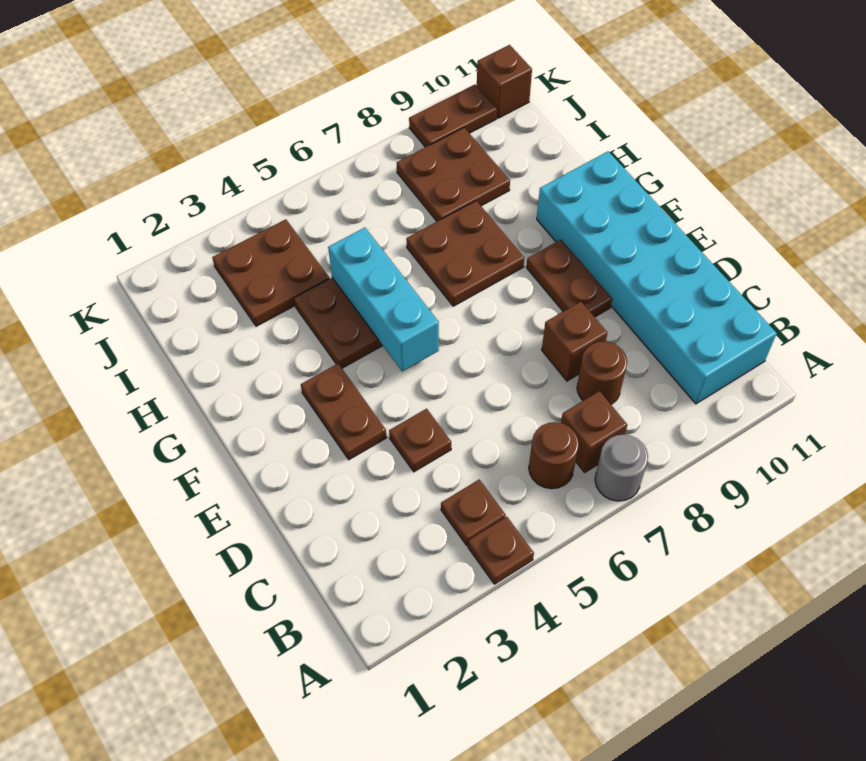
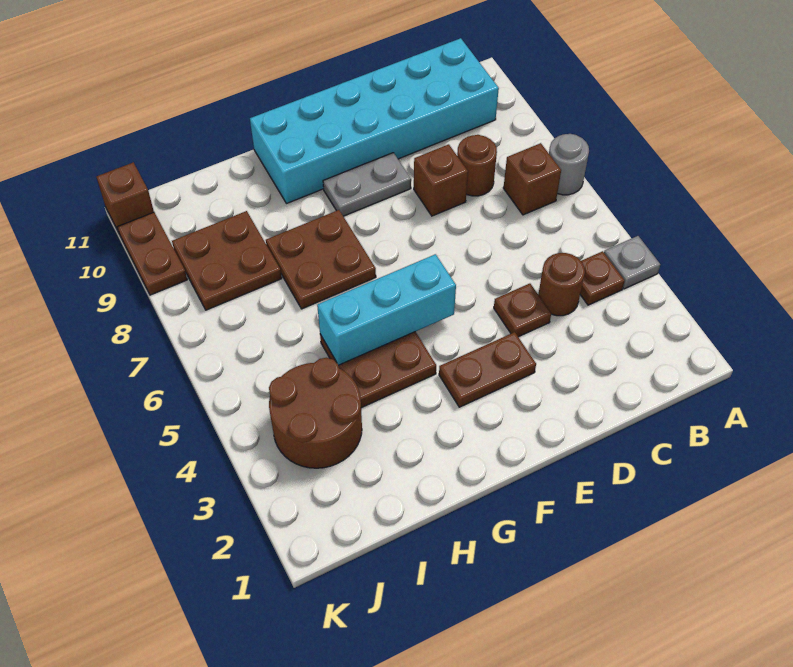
brown plate A4 level 1 -> grey plate A4 level 1
brown round brick B6 level 1 -> brown round brick C4 level 1
brown plate E9:F9 level 1 -> grey plate E9:F9 level 1
brown plate I3:J4 level 1 -> brown round brick I3:J4 level 1

